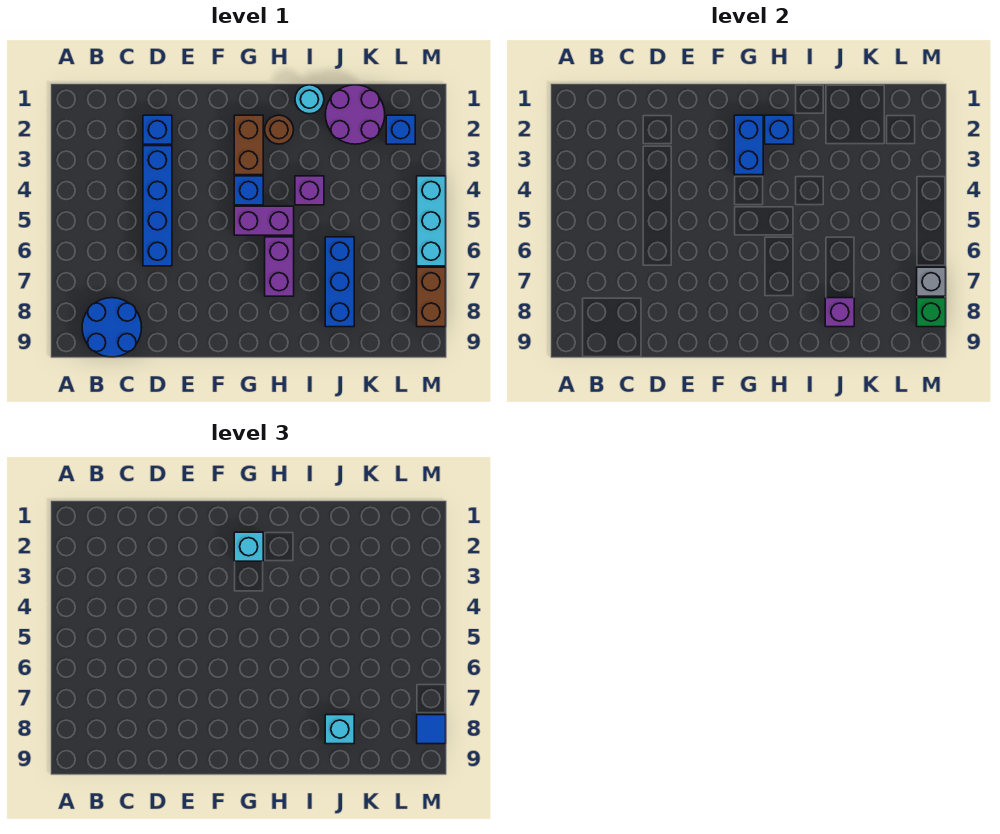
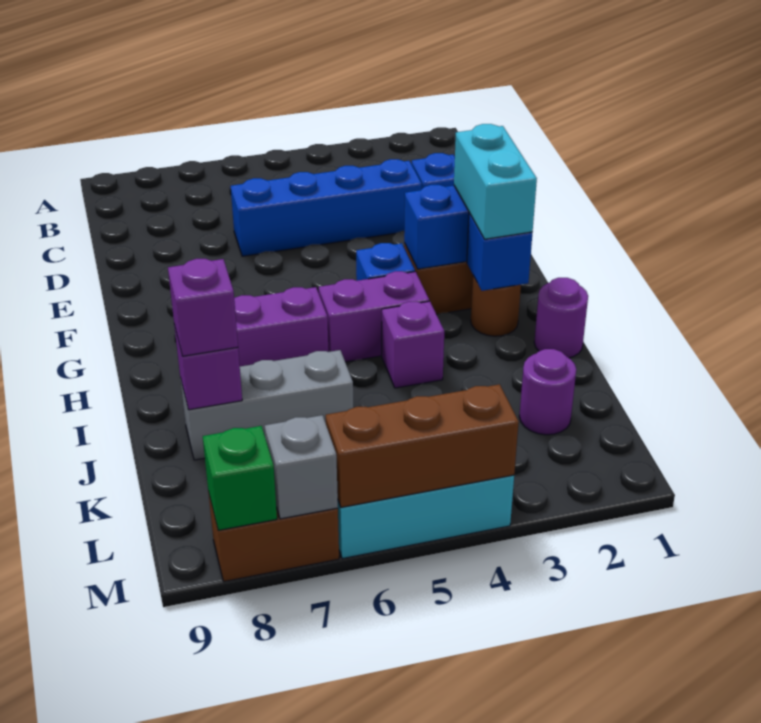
blue round brick B8:C9 level 1 -> none
cyan brick G2 level 3 -> cyan brick G2:H2 level 3
purple brick G5:H5 level 1 -> purple brick H4:H5 level 1
cyan round brick I1 level 1 -> purple round brick I1 level 1
purple round brick J1:K2 level 1 -> purple round brick K2 level 1
blue brick J6:J8 level 1 -> grey brick J6:J8 level 1
cyan brick J8 level 3 -> purple brick J8 level 3
blue brick L2 level 1 -> none
none -> brown brick M4:M6 level 2
blue tile M8 level 3 -> none

